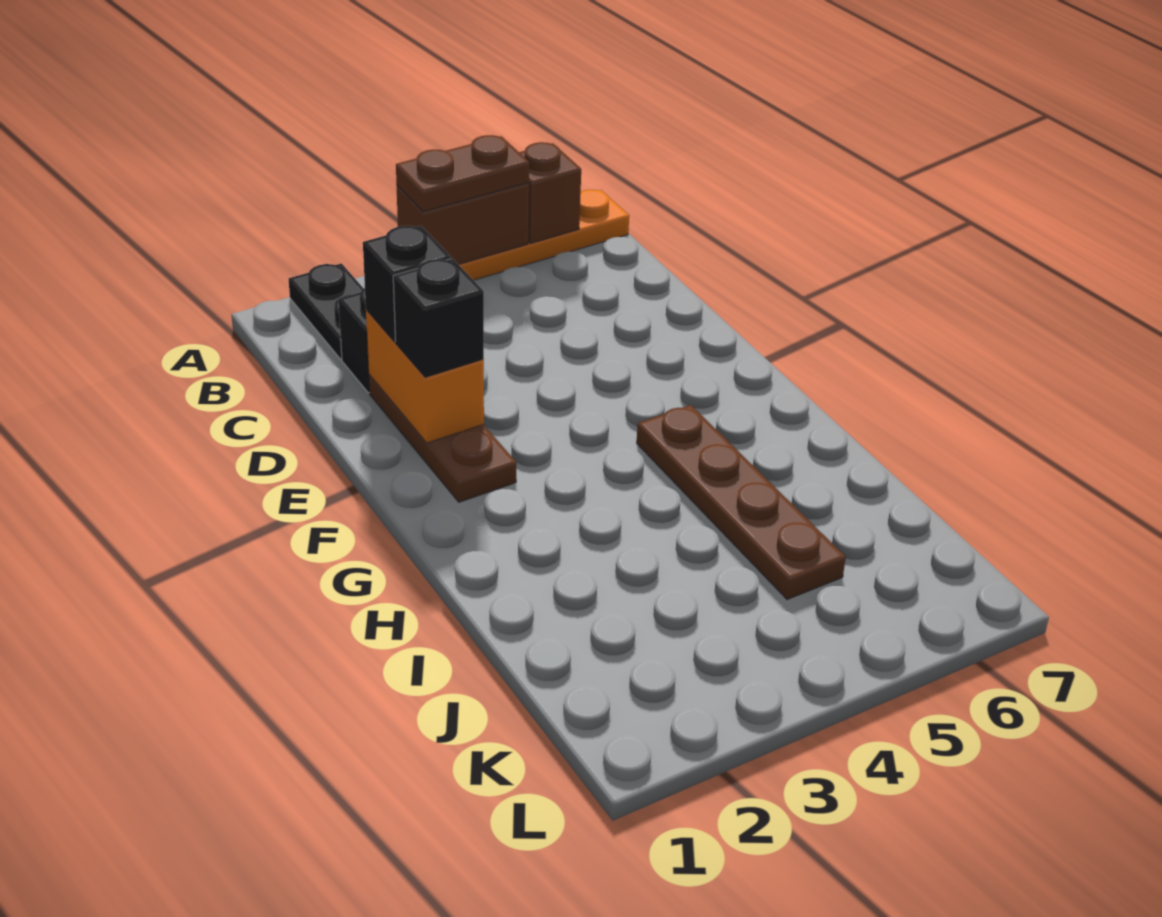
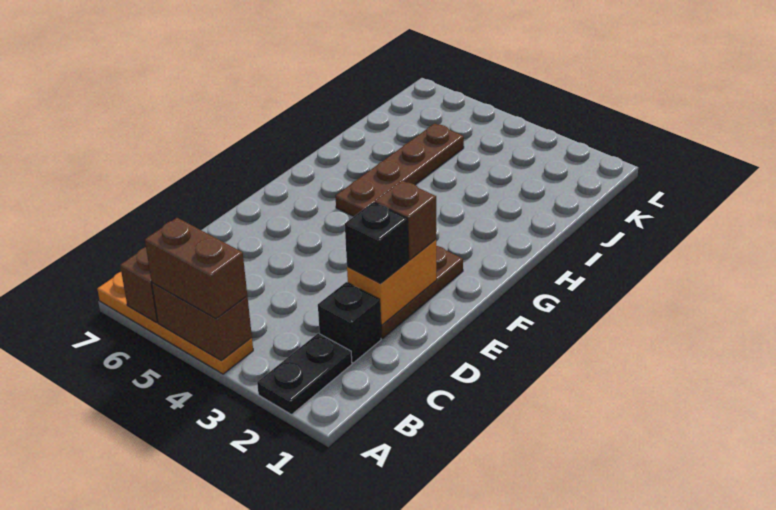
brown plate A4:A5 level 3 -> brown brick A4:A5 level 3
black brick E2 level 3 -> brown brick E2 level 3

